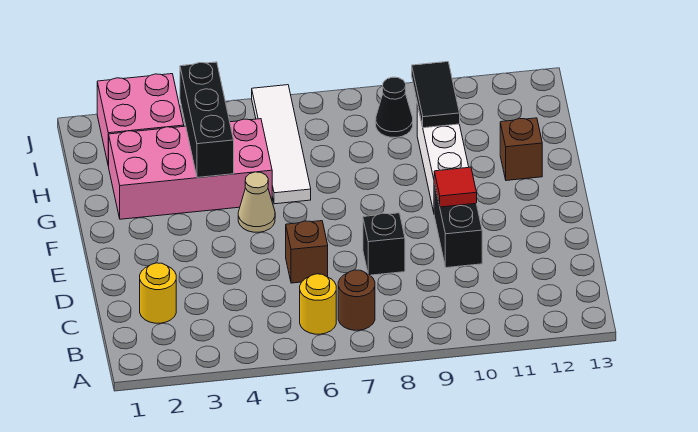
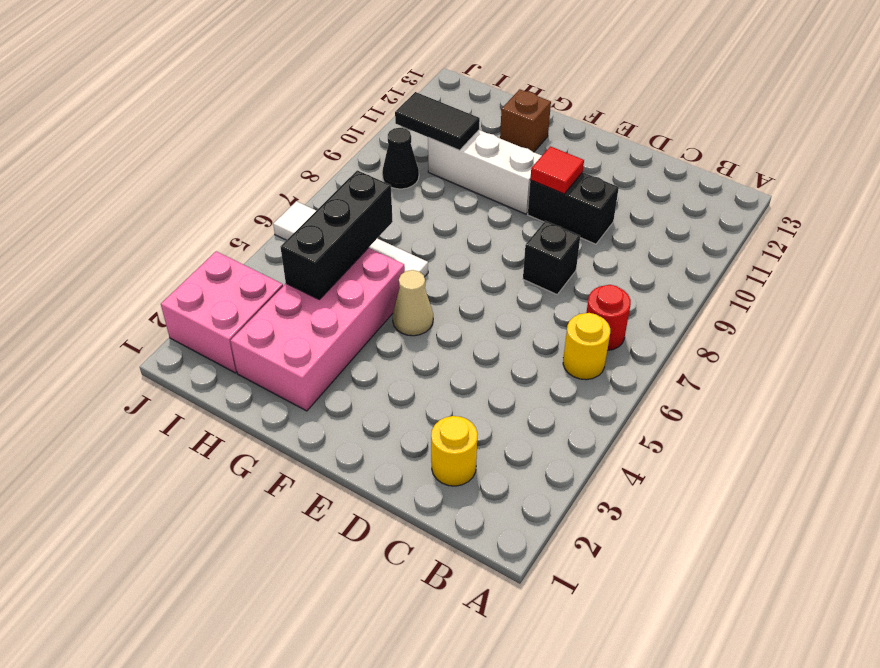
brown round brick B7 level 1 -> red round brick B7 level 1
brown brick D6 level 1 -> none
black brick G4:I4 level 2 -> black brick H4:H6 level 2

